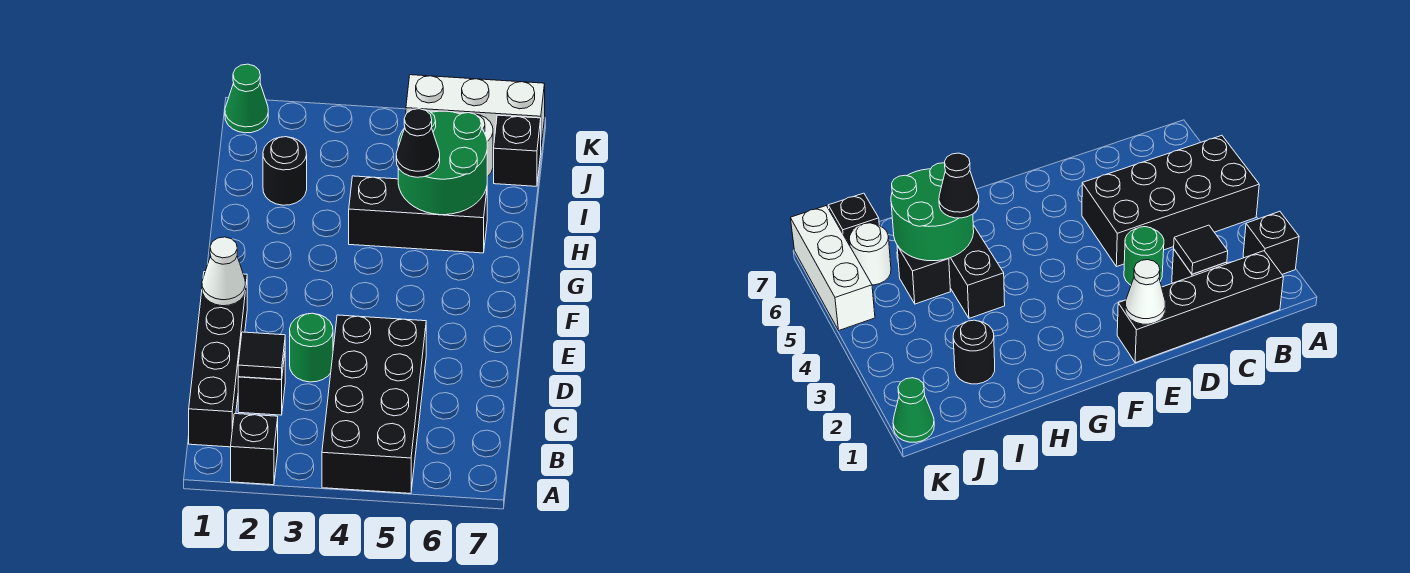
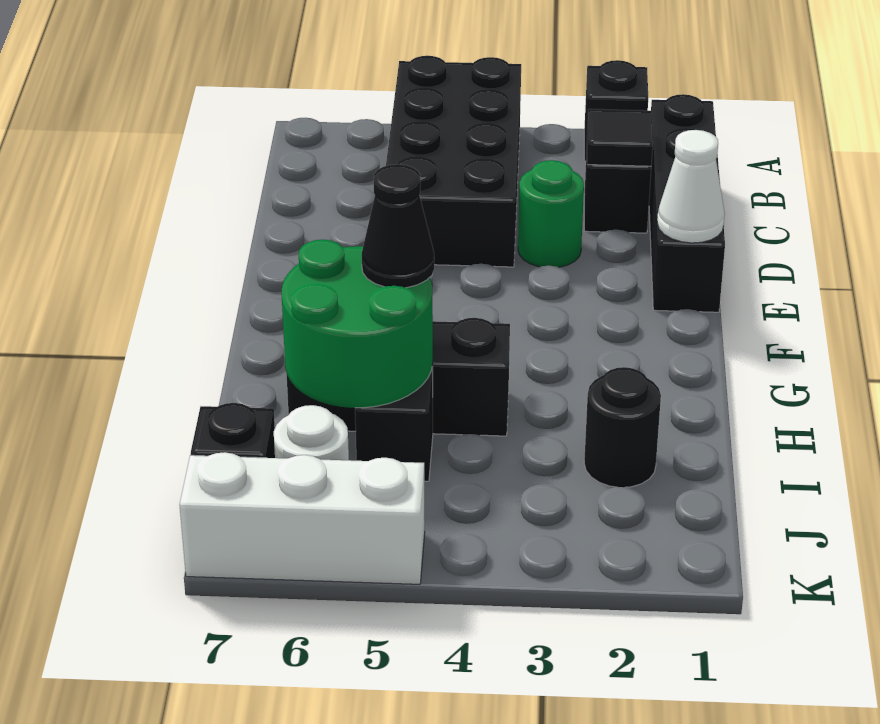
green cone K1 level 1 -> none

